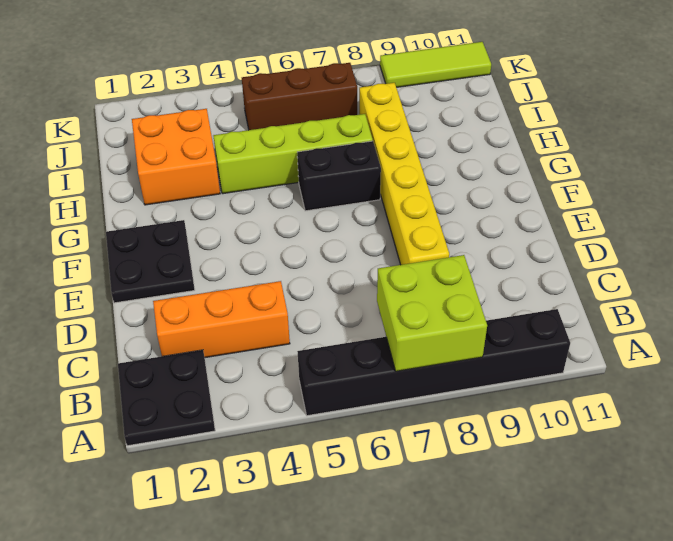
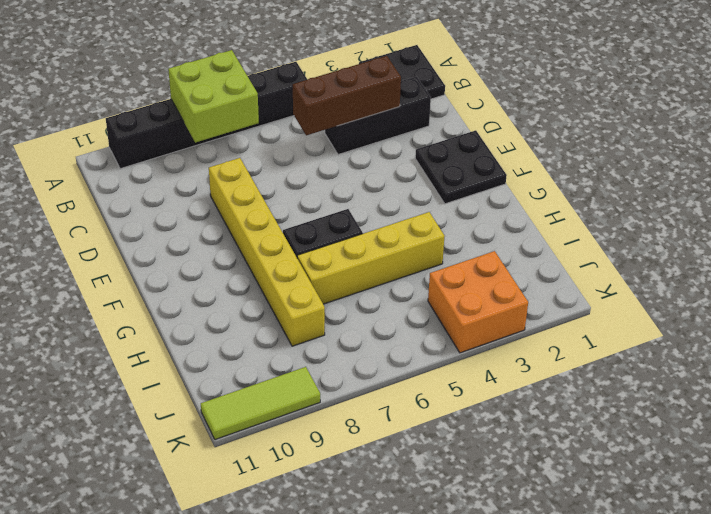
orange brick C2:C4 level 1 -> black brick C2:C4 level 1
orange brick H2:I3 level 1 -> orange brick J3:K4 level 1
lime brick H4:H7 level 1 -> yellow brick H4:H7 level 1
brown brick J5:J7 level 1 -> brown brick C3:C5 level 2

